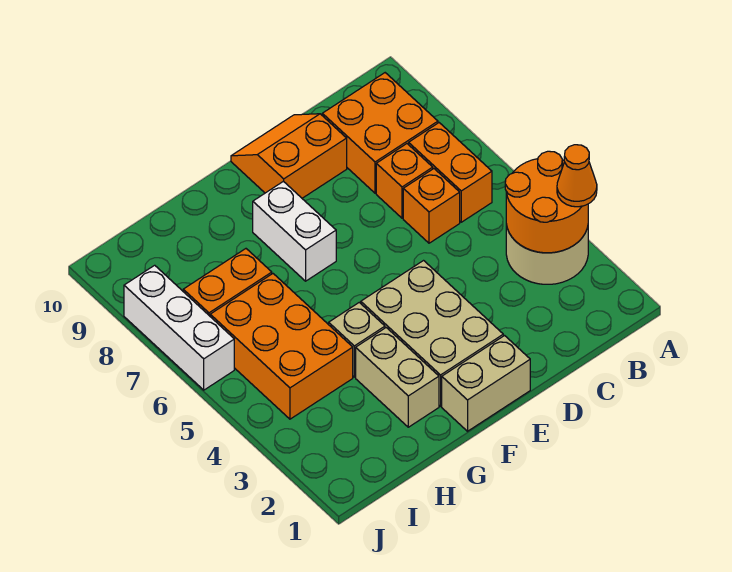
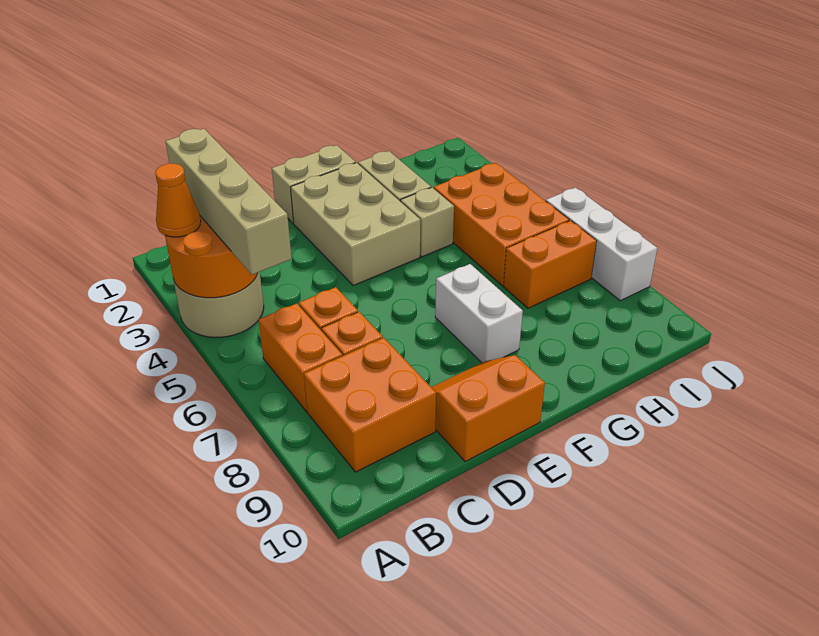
none -> tan brick B2:B5 level 3
orange slope D9:E10 level 1 top 9 -> orange slope D9:E10 level 1 top 10

